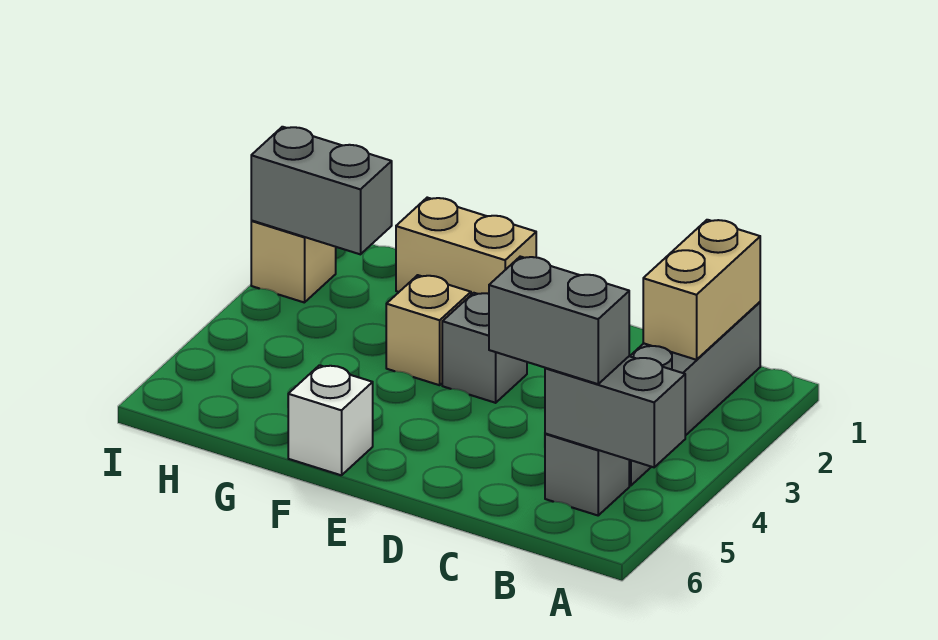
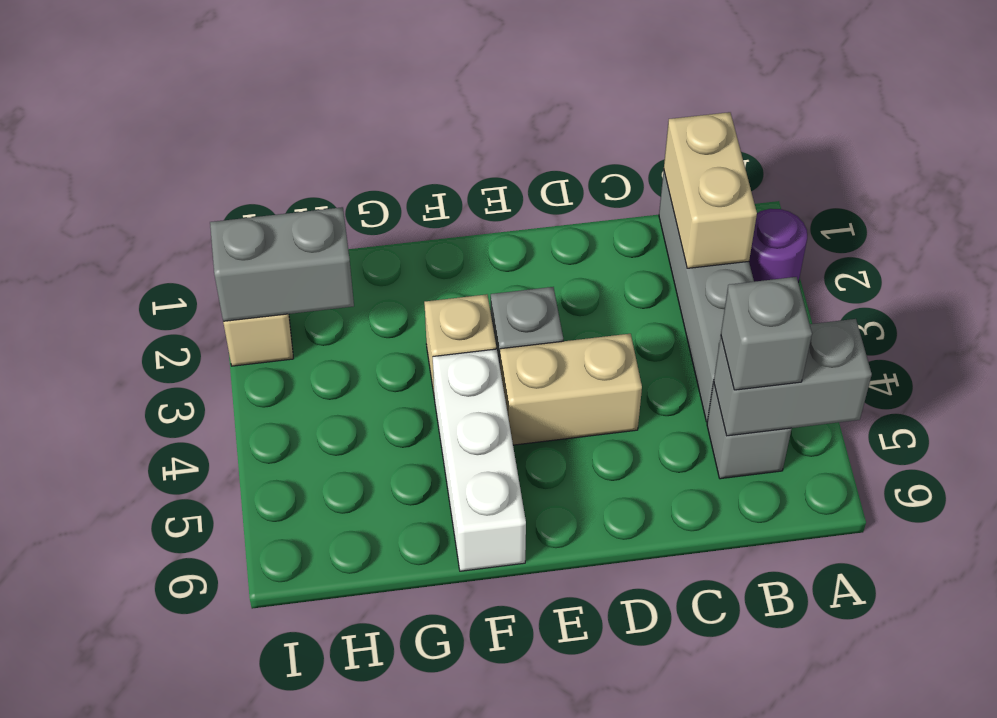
none -> purple round brick A2 level 1
grey brick B5:C5 level 3 -> grey brick B5 level 3
tan brick F1:G1 level 1 -> tan brick D4:E4 level 1
white brick F6 level 1 -> white brick F4:F6 level 1

